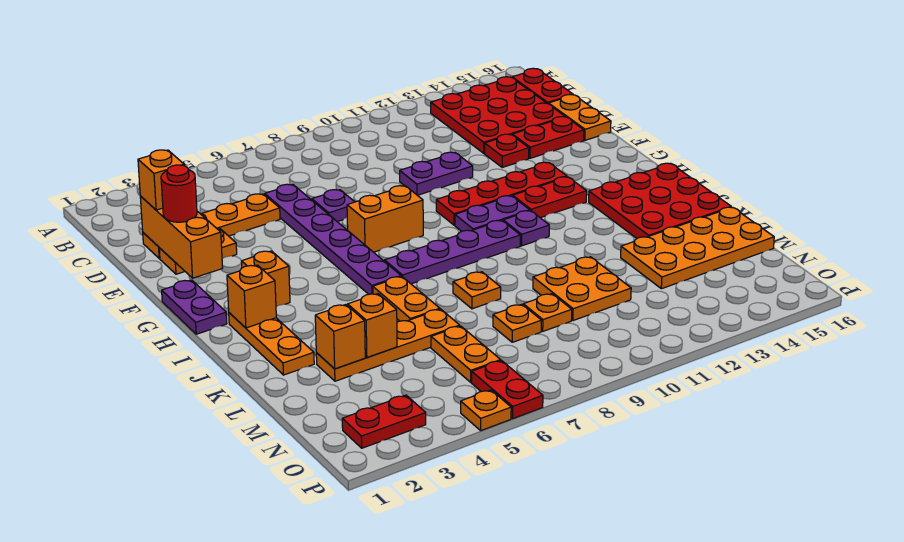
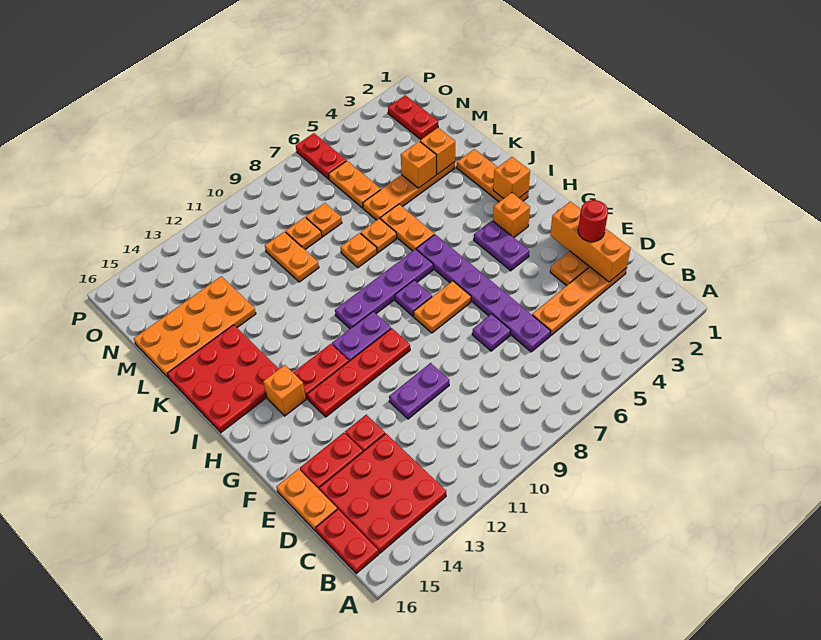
orange brick D2 level 3 -> orange brick H14 level 1
purple plate G1:H1 level 1 -> purple plate G4:H4 level 1
orange brick G7:G8 level 1 -> orange plate G7:G8 level 1
purple plate I11 level 1 -> purple plate H8 level 1
orange plate L10:M11 level 1 -> orange plate L10:M10 level 1
red plate O2:O3 level 1 -> red plate N2:O2 level 1
orange plate P5 level 1 -> orange plate K7 level 1

